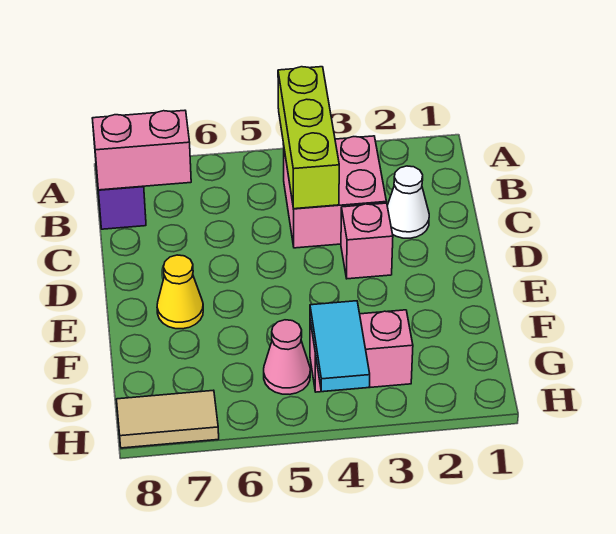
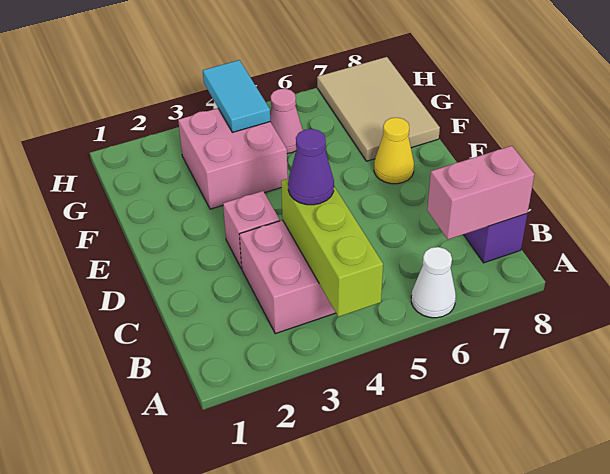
white cone C2 level 1 -> white cone A6 level 1
none -> purple cone C4 level 3
pink brick G3:G4 level 1 -> pink brick F3:G4 level 1
tan tile H7:H8 level 1 -> tan tile F7:H8 level 1

